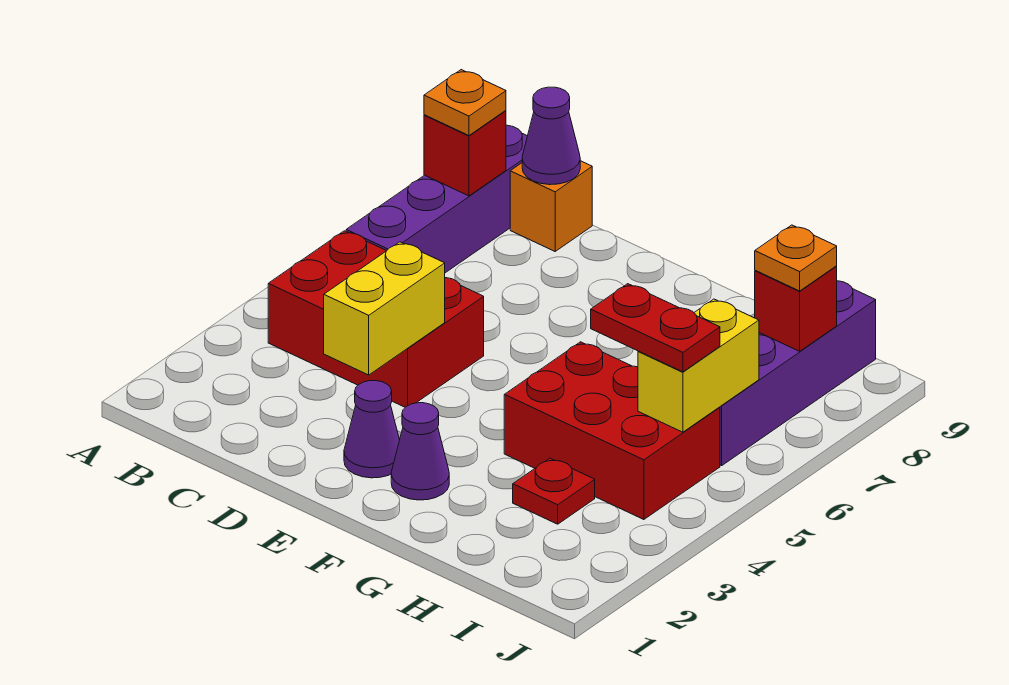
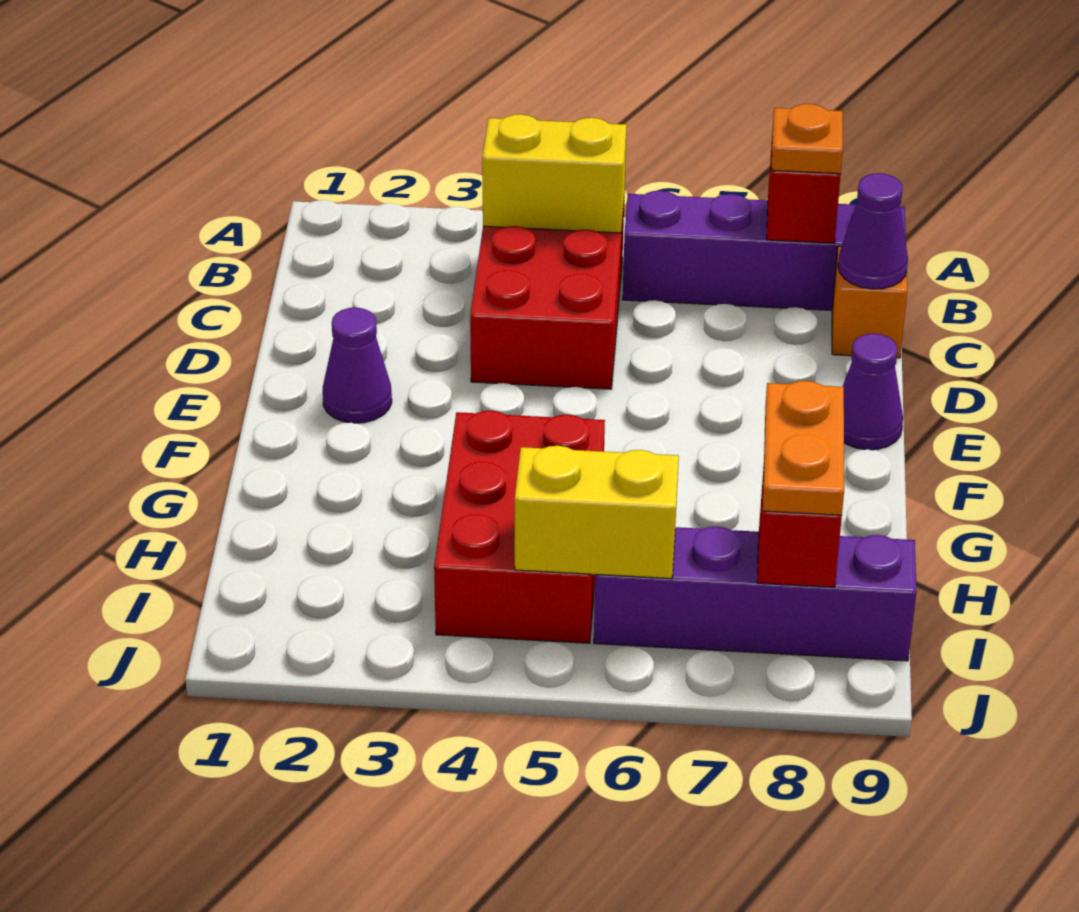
yellow brick D3:D4 level 2 -> yellow brick B4:B5 level 2
purple cone F2 level 1 -> purple cone E9 level 1
red plate H3 level 1 -> none
red plate H5:I5 level 3 -> none
orange plate I8 level 3 -> orange plate H8:I8 level 3

